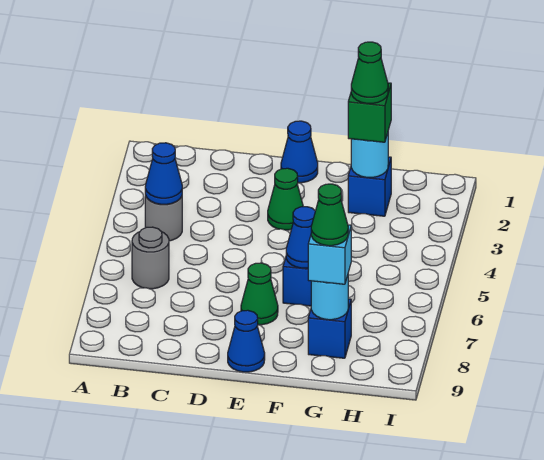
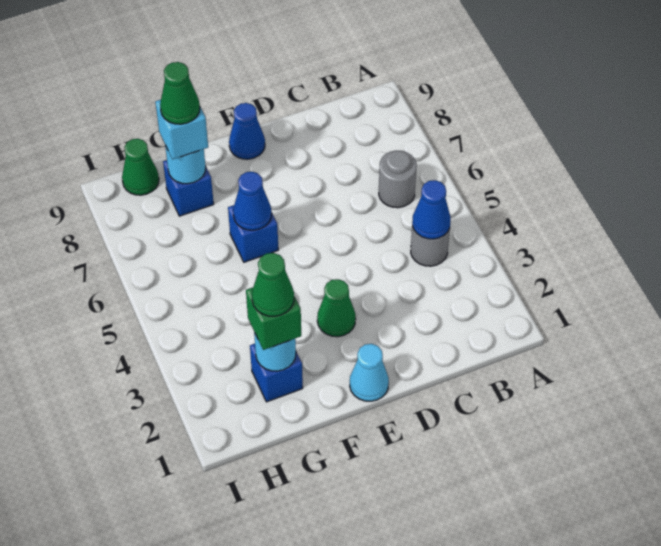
blue cone E1 level 1 -> cyan cone E1 level 1
green cone E7 level 1 -> green cone H9 level 1

